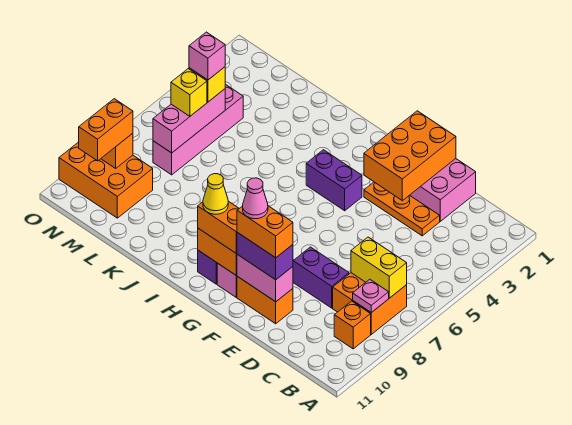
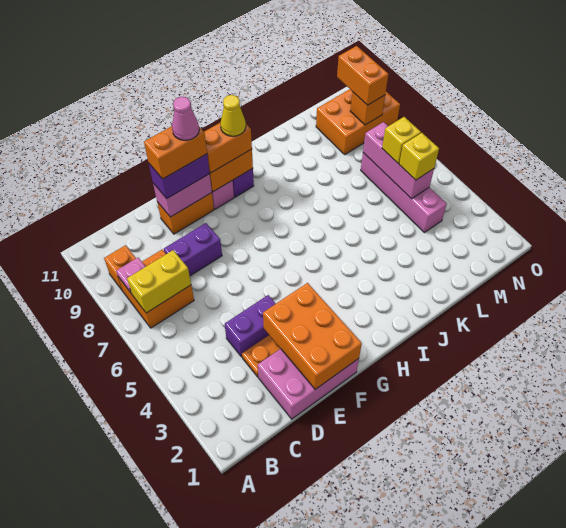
purple brick G4:H4 level 1 -> purple brick D4:E4 level 1
pink brick M5 level 4 -> none

